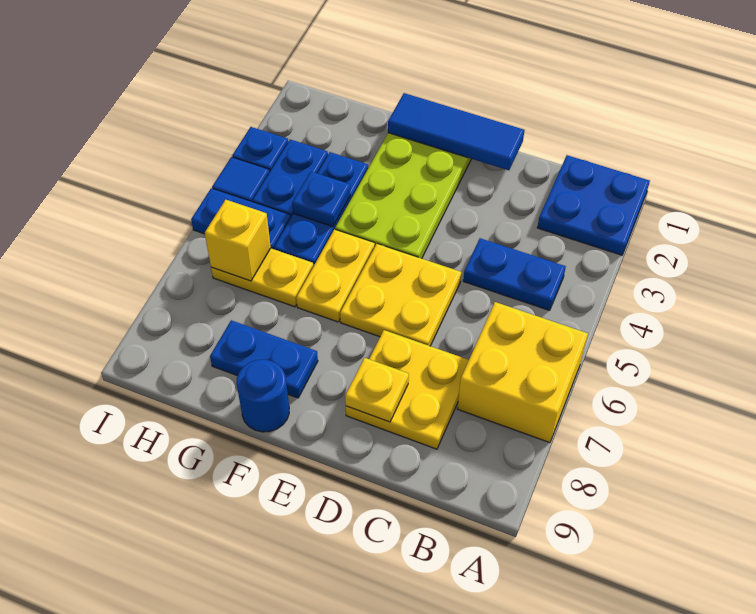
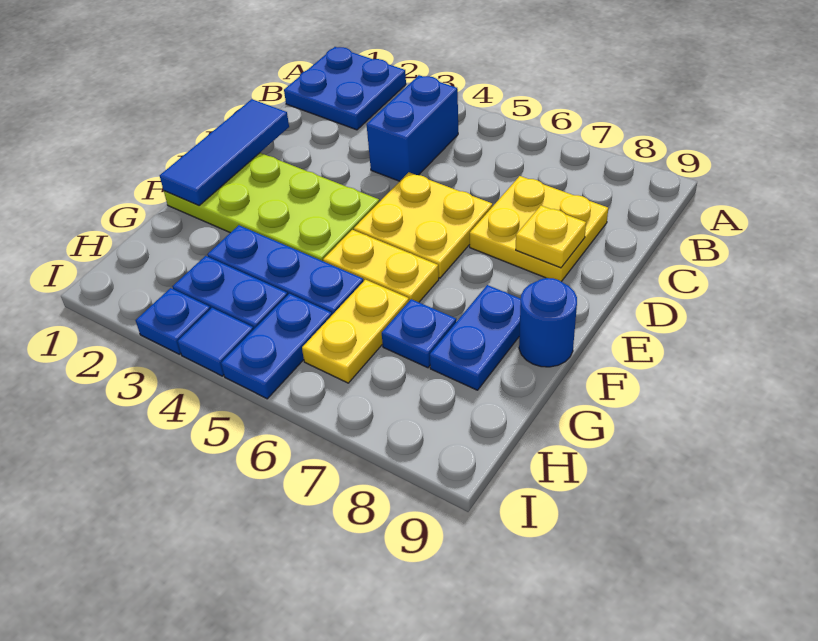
yellow brick A6:B7 level 1 -> none
blue plate B4:C4 level 1 -> blue brick B4:C4 level 1
blue plate G4 level 2 -> blue plate G7 level 1
yellow brick H6 level 2 -> none

